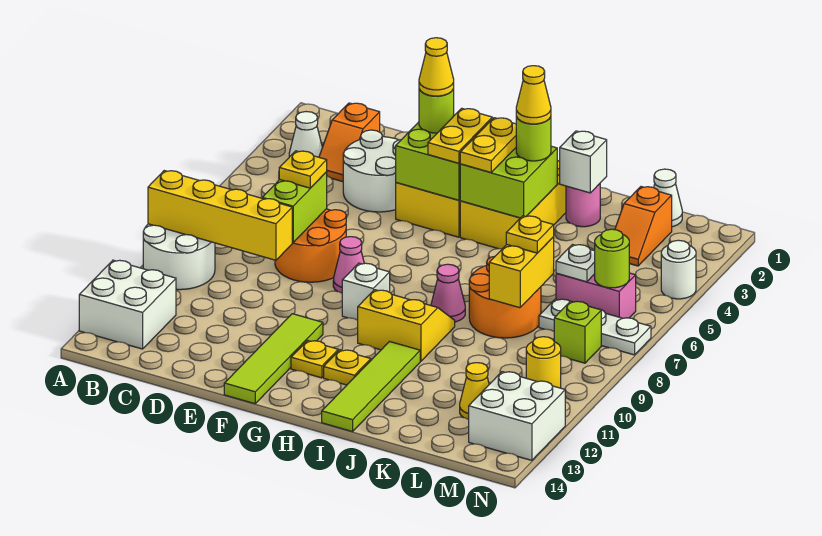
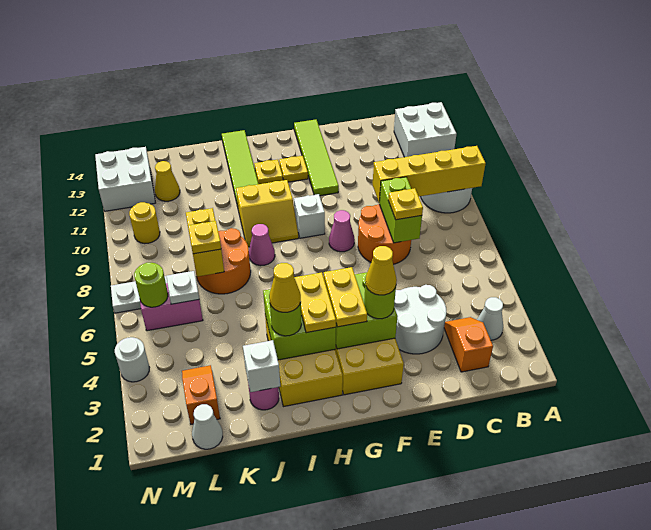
lime brick M8 level 1 -> none

